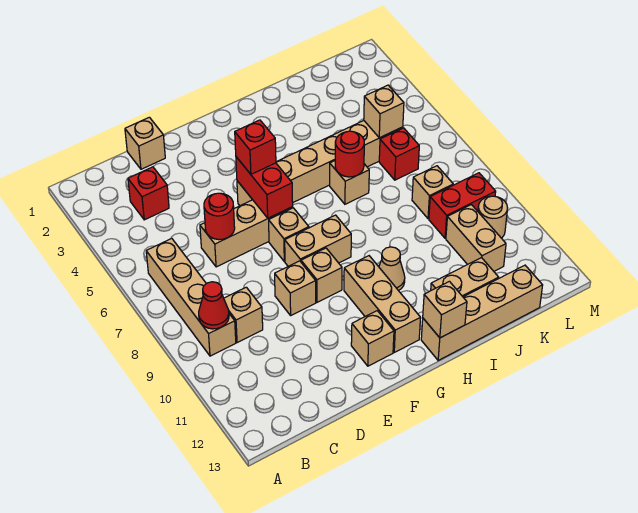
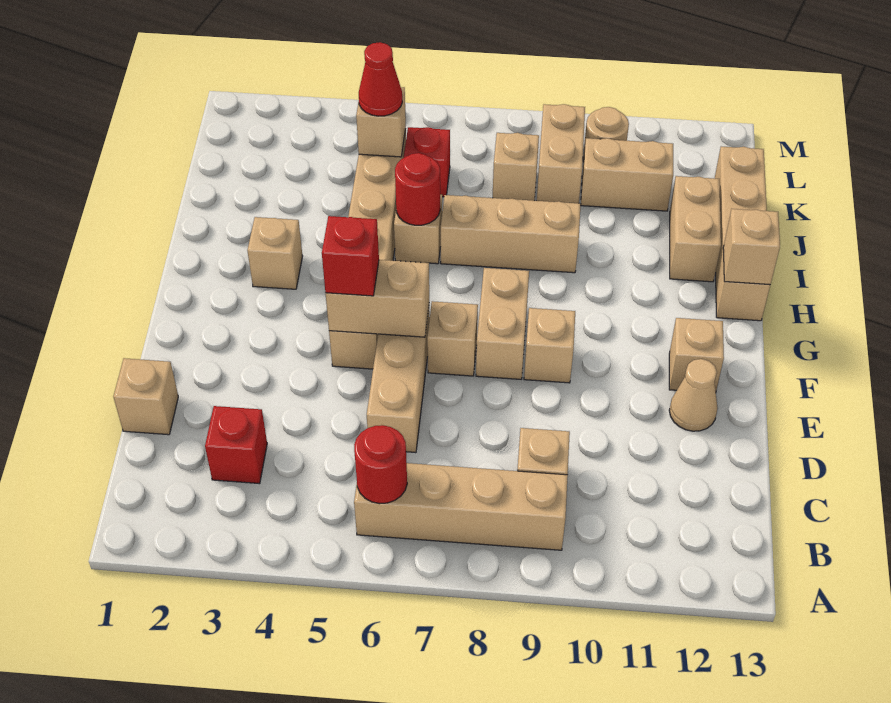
red cone B9 level 2 -> red cone K5 level 3
red round brick D6 level 2 -> red round brick B6 level 2
tan brick E9 level 1 -> tan brick H3 level 1
red brick F5:F6 level 2 -> tan brick F5:F6 level 2
tan brick G10:G12 level 1 -> tan brick I7:I9 level 1
tan cone H10 level 1 -> tan cone E12 level 1
red brick K9:L9 level 1 -> tan brick K9:L9 level 1

